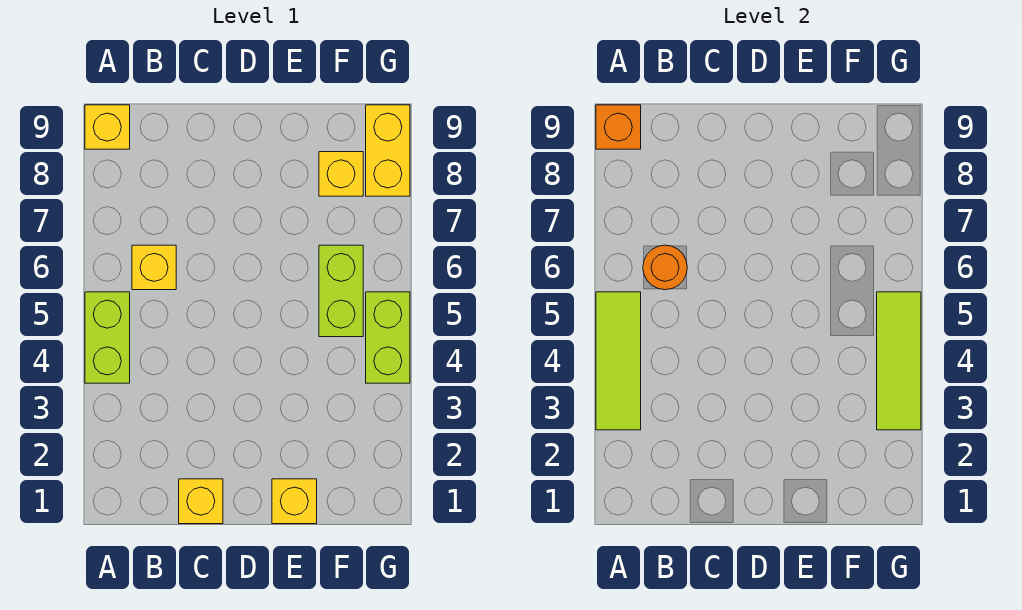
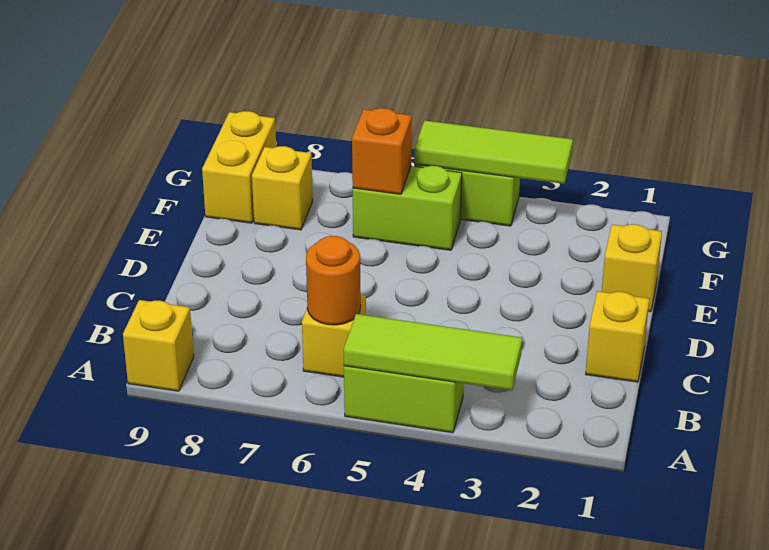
orange brick A9 level 2 -> orange brick F6 level 2
yellow brick G8:G9 level 1 -> yellow brick F9:G9 level 1

